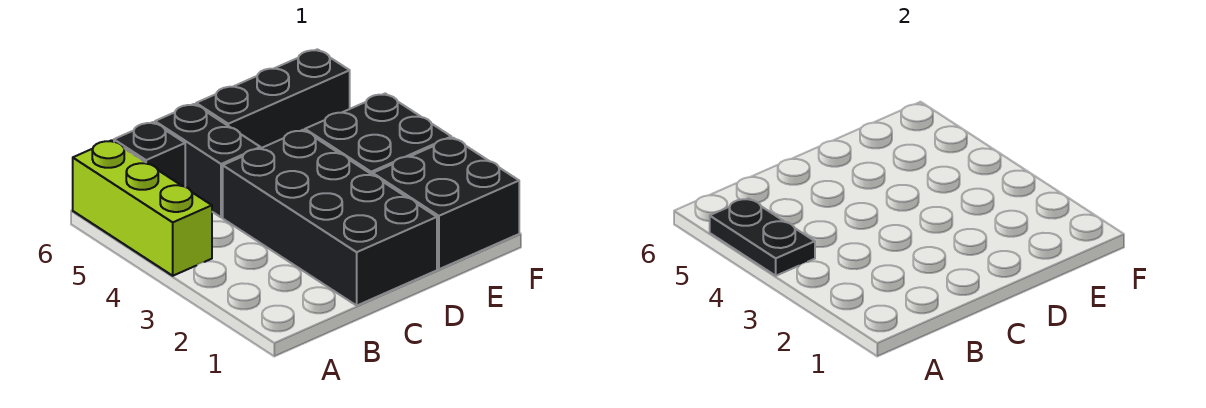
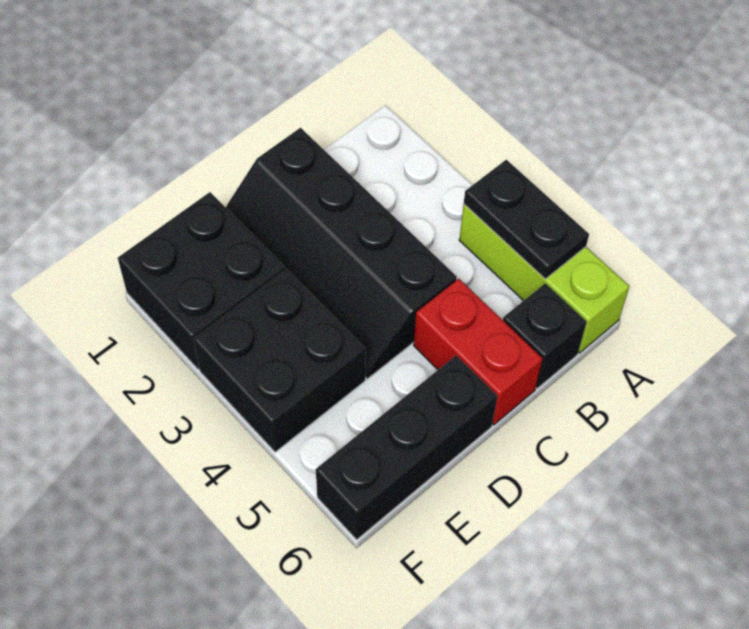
black brick C1:D4 level 1 -> black slope C1:D4 level 1 top C
black brick C5:C6 level 1 -> red brick C5:C6 level 1

